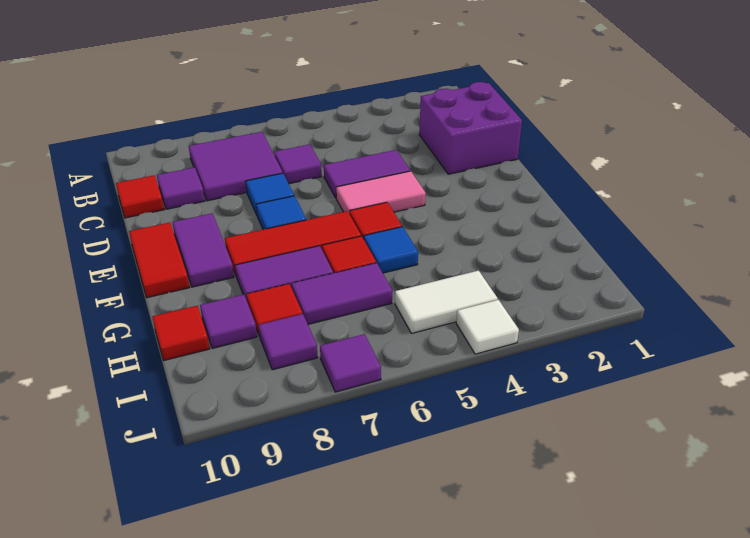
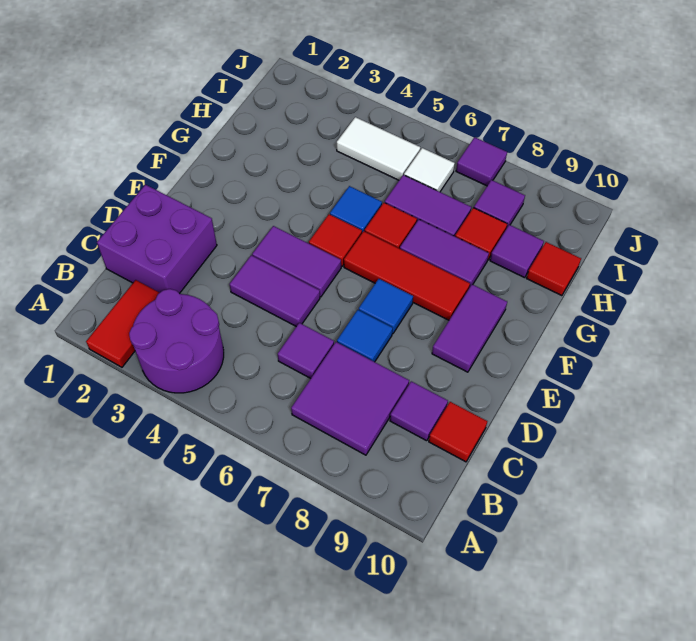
none -> purple round brick A3:B4 level 1
pink tile E4:E5 level 1 -> purple tile E4:E5 level 1
red tile E10:F10 level 1 -> red tile A2:B2 level 1
white tile J4 level 1 -> white tile I6 level 1

